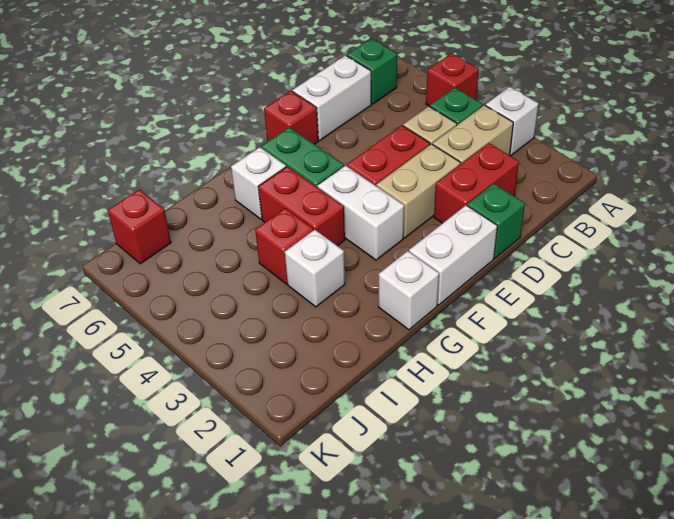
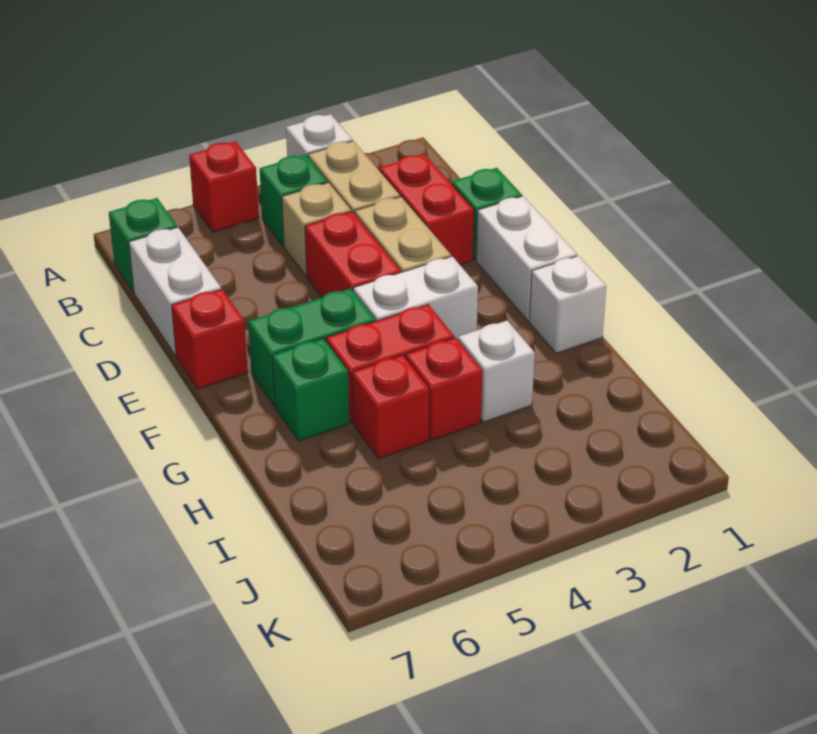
white brick G6 level 1 -> green brick G6 level 1
red brick J7 level 1 -> red brick H5 level 1

